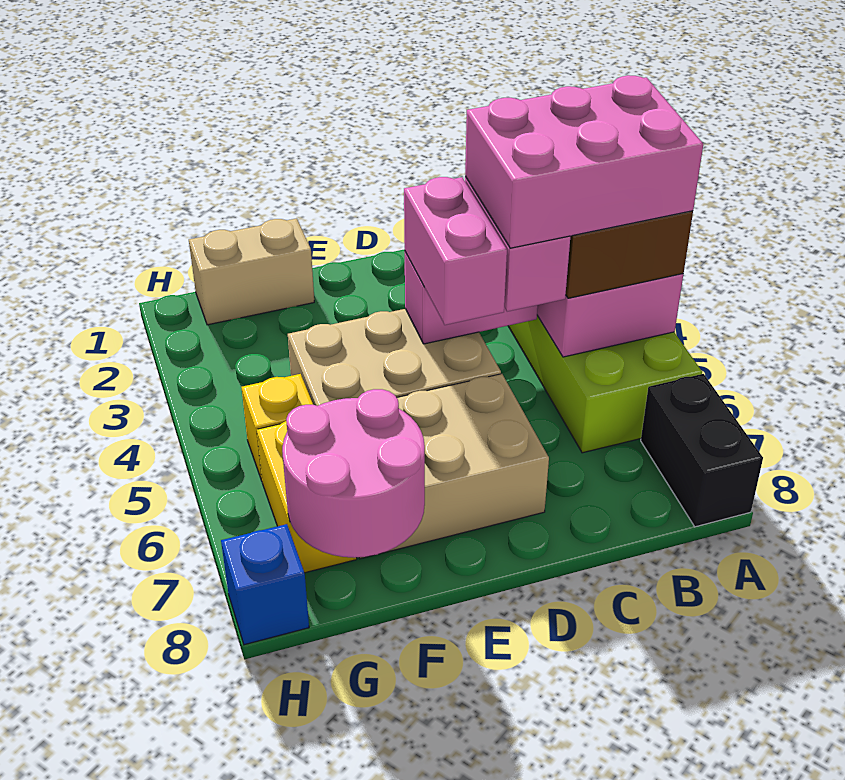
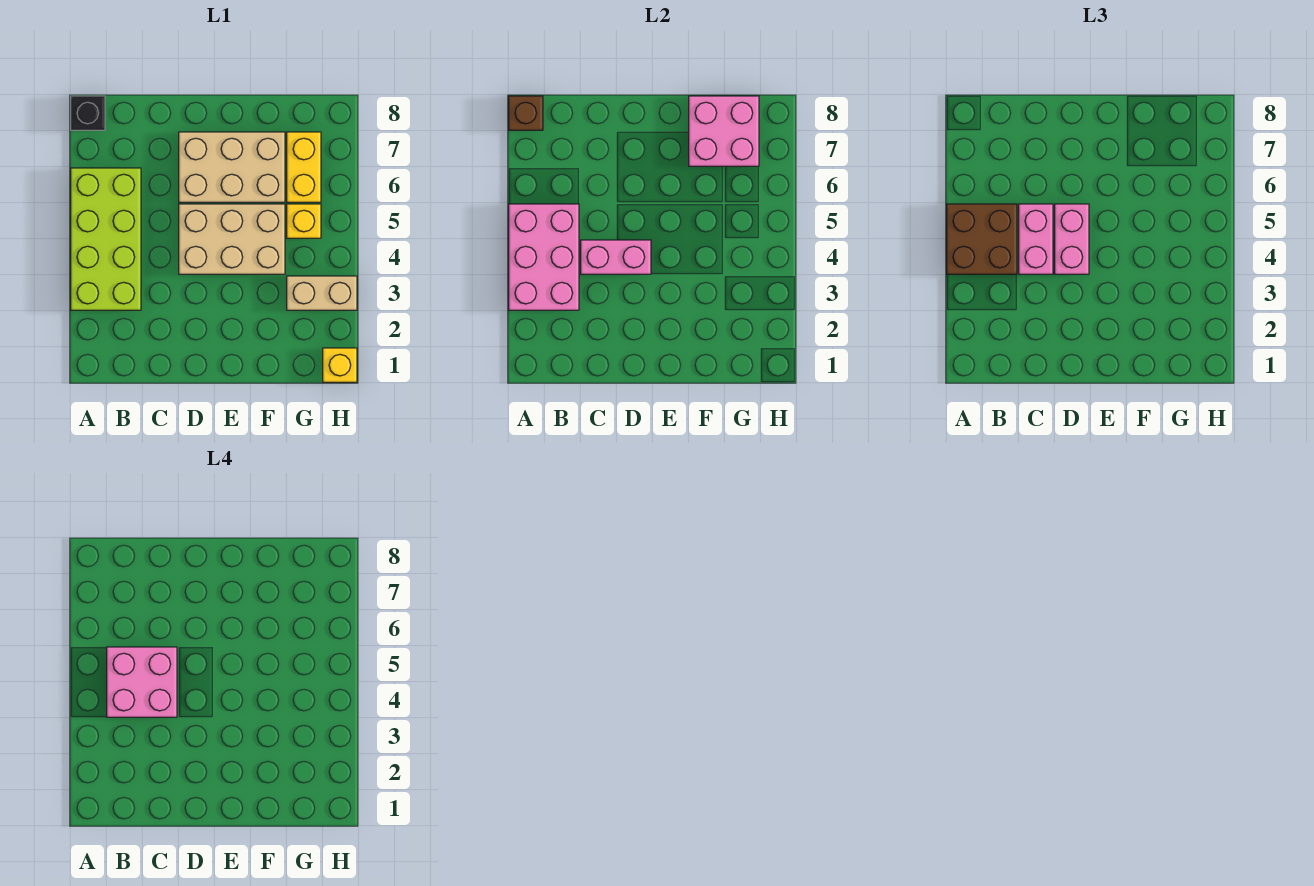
pink brick A4:C5 level 4 -> pink brick B4:C5 level 4
black brick A7:A8 level 1 -> black brick A8 level 1
none -> brown brick A8 level 2
tan brick F1:G1 level 1 -> tan brick G3:H3 level 1
pink round brick F7:G8 level 2 -> pink brick F7:G8 level 2
none -> yellow brick H1 level 1
blue brick H8 level 1 -> none

